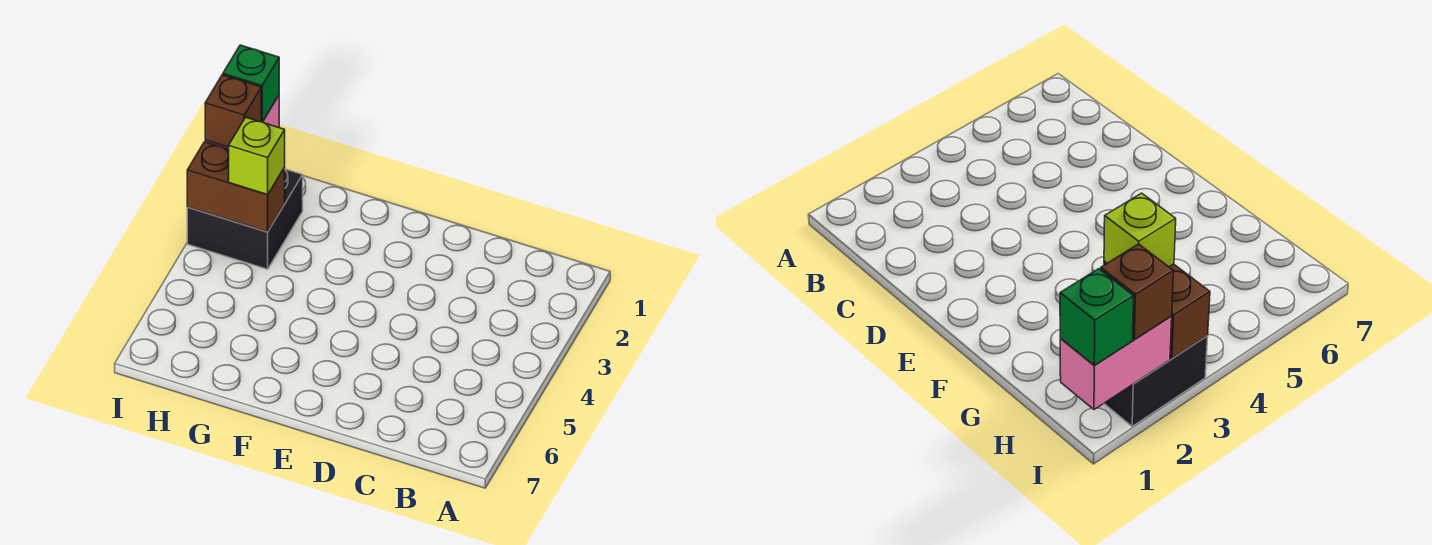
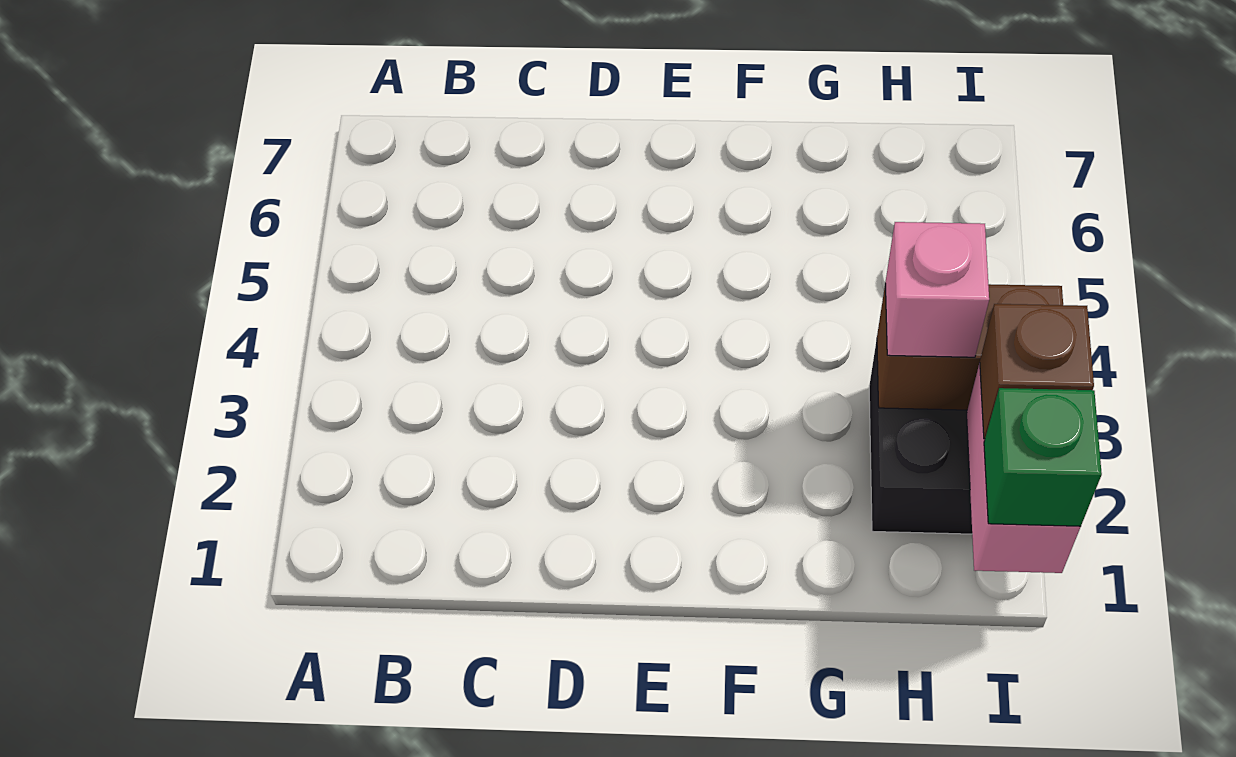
lime brick H3 level 3 -> pink brick H3 level 3

